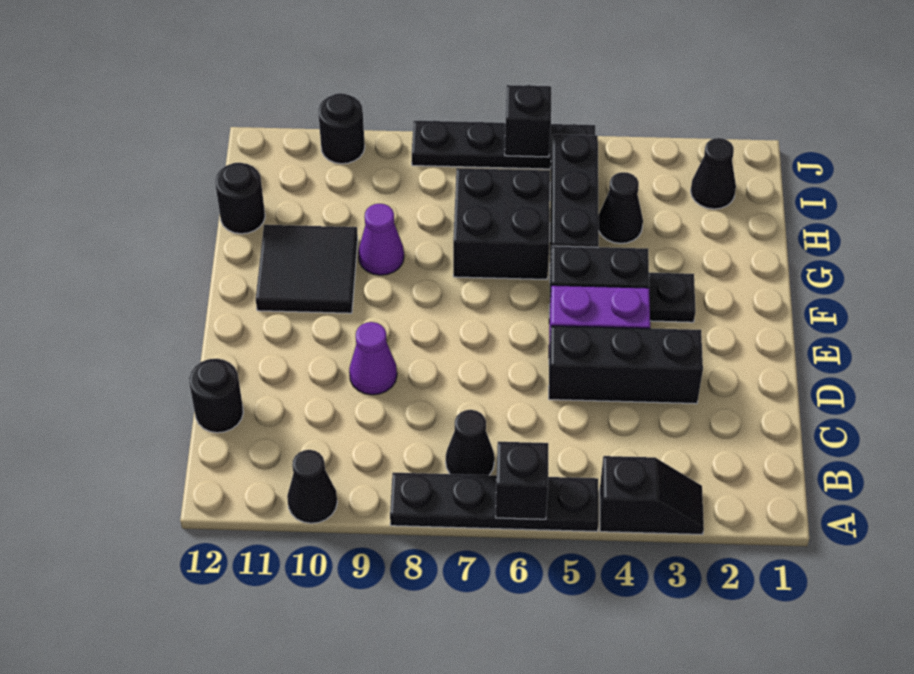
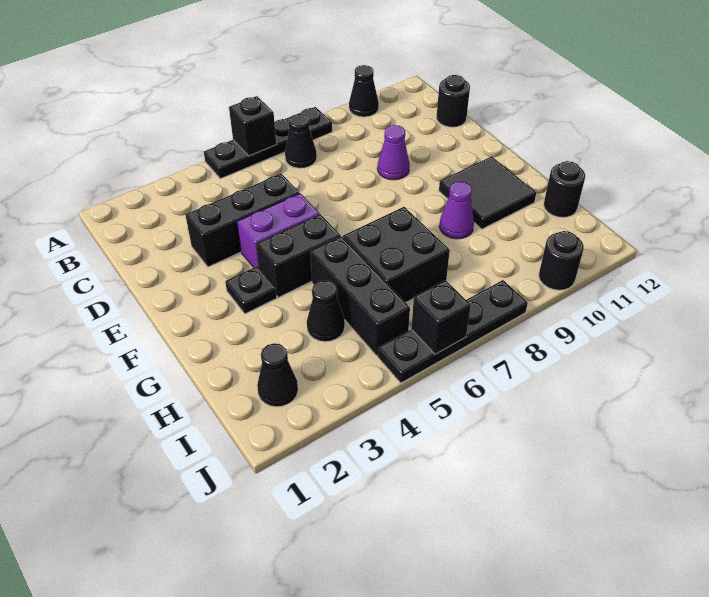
black slope A3:A4 level 1 top 4 -> none

